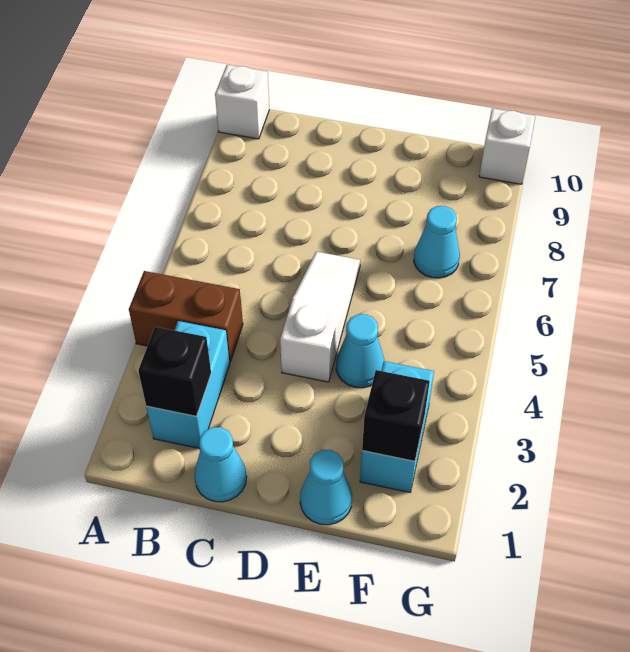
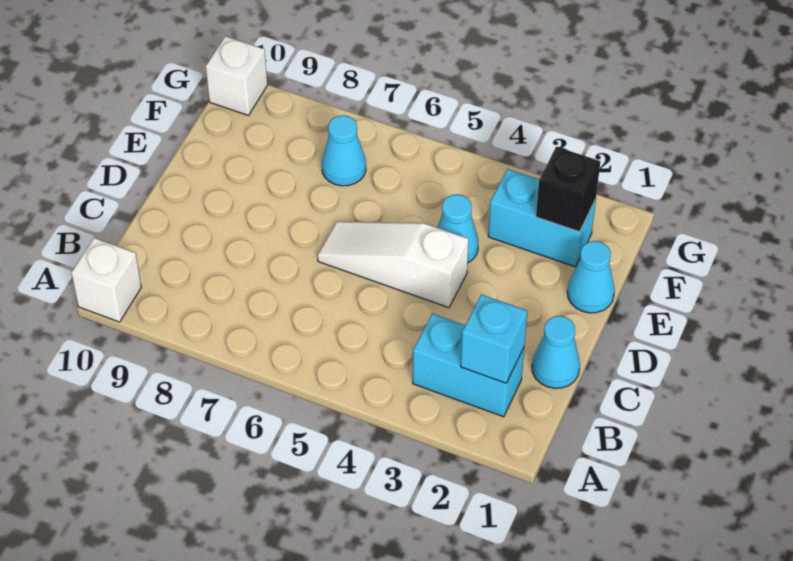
brown brick A4:B4 level 1 -> none
black brick B2 level 2 -> cyan brick B2 level 2

